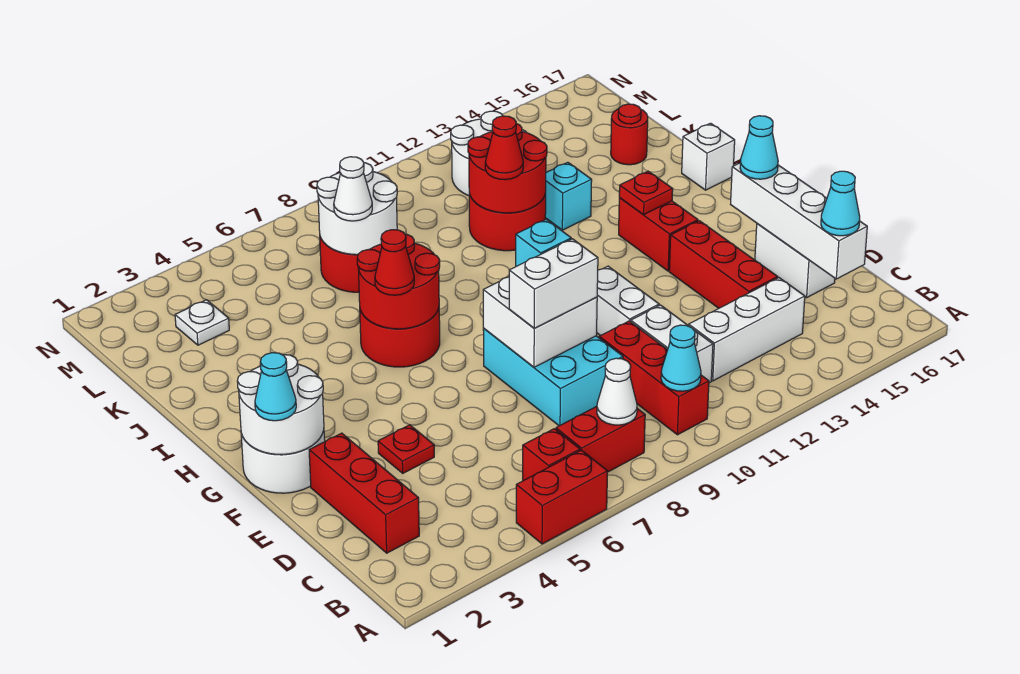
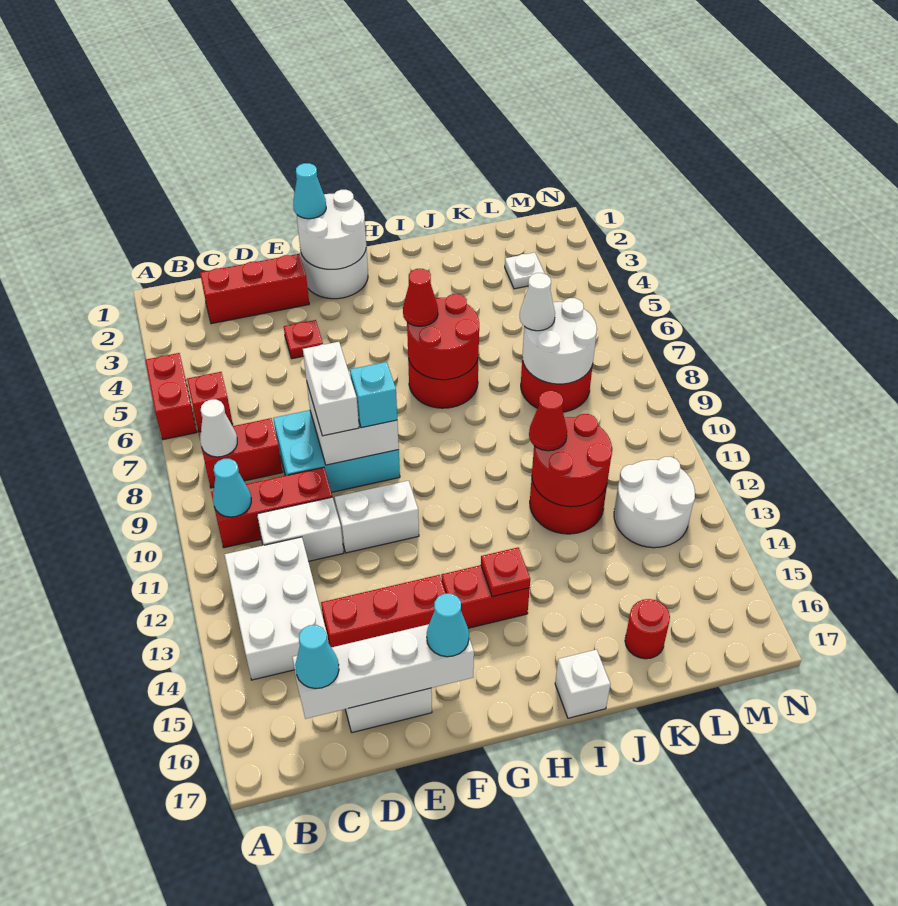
red brick B7:B8 level 1 -> red brick B8:C8 level 1
white brick C12:C14 level 1 -> white brick B12:C14 level 1
cyan brick J13 level 1 -> none

